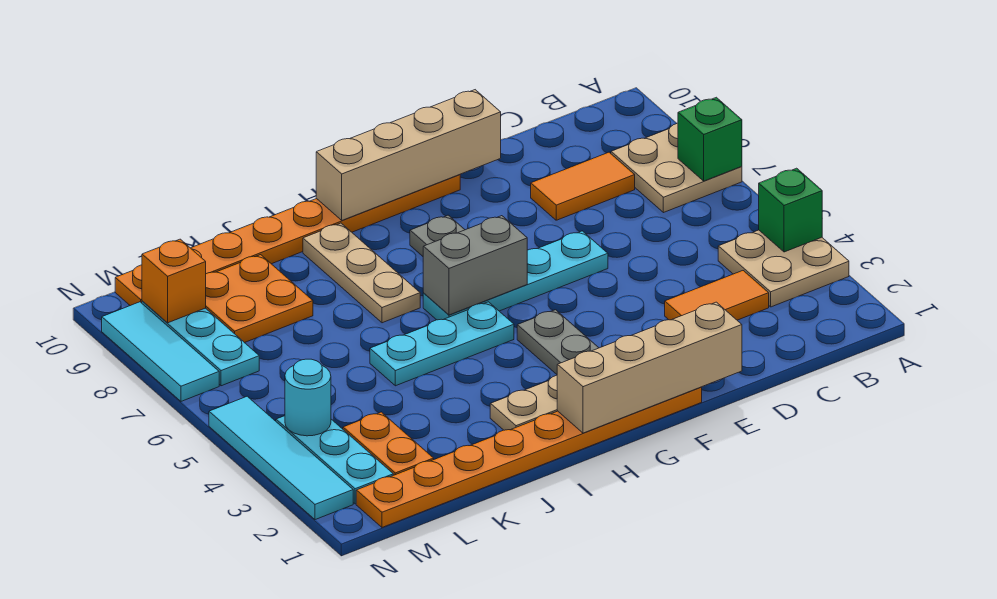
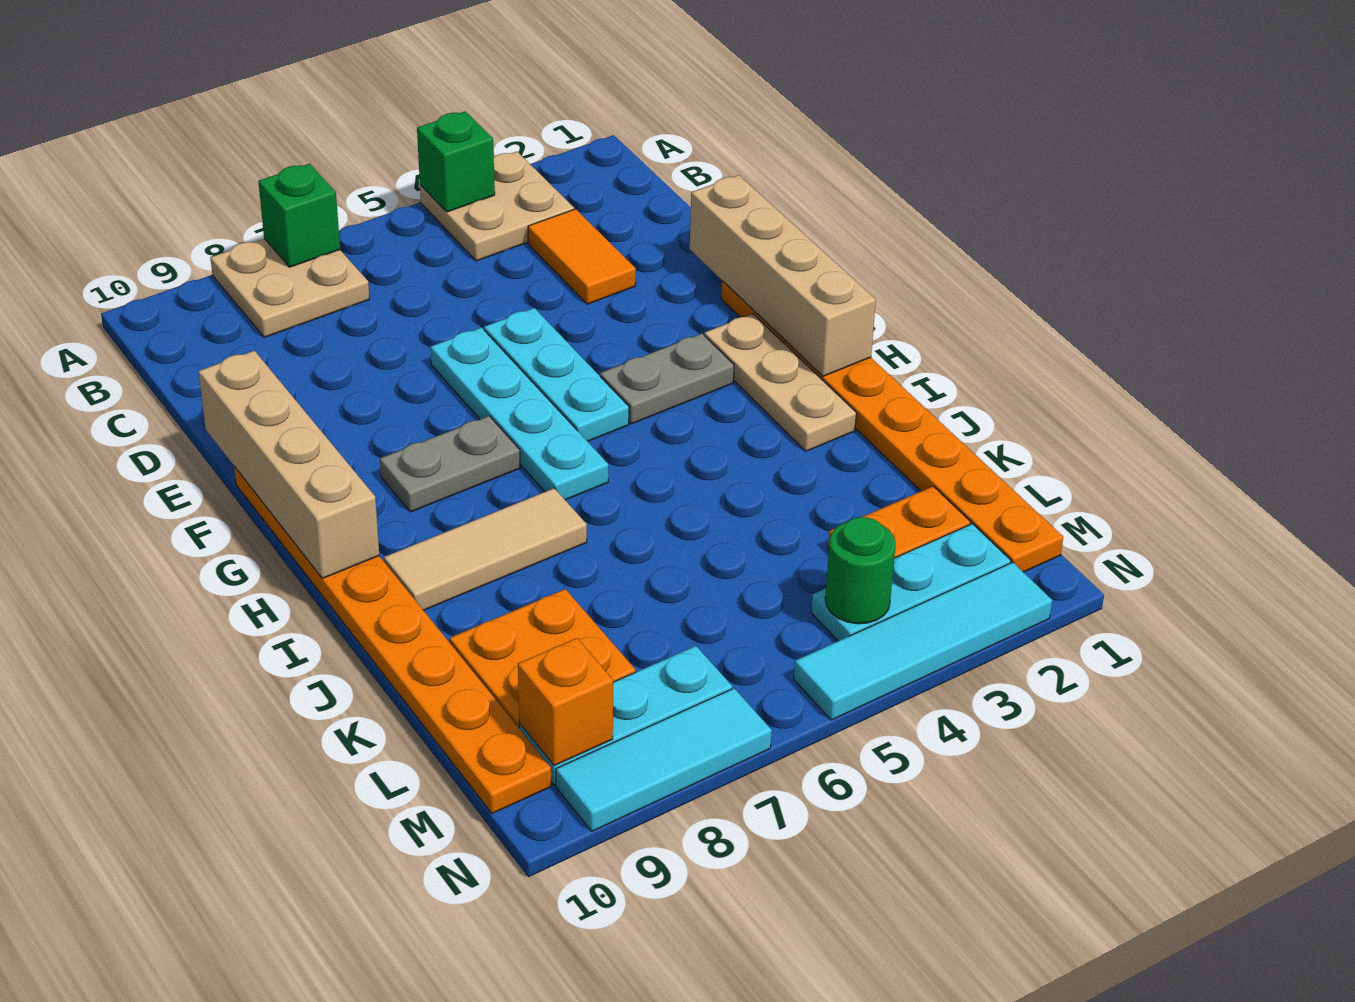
orange tile C8:D8 level 1 -> none
grey brick G6:H6 level 2 -> none
cyan plate H5:J5 level 1 -> cyan plate E5:G5 level 1
tan plate I7:I9 level 1 -> tan tile I7:I9 level 1
cyan round brick M4 level 2 -> green round brick M4 level 2

